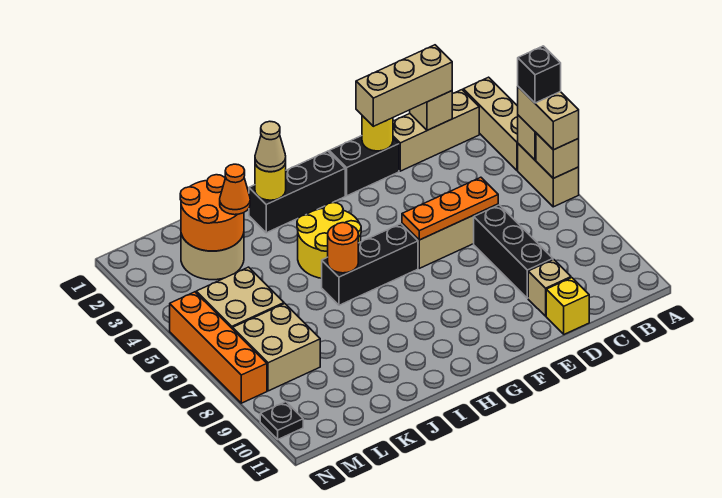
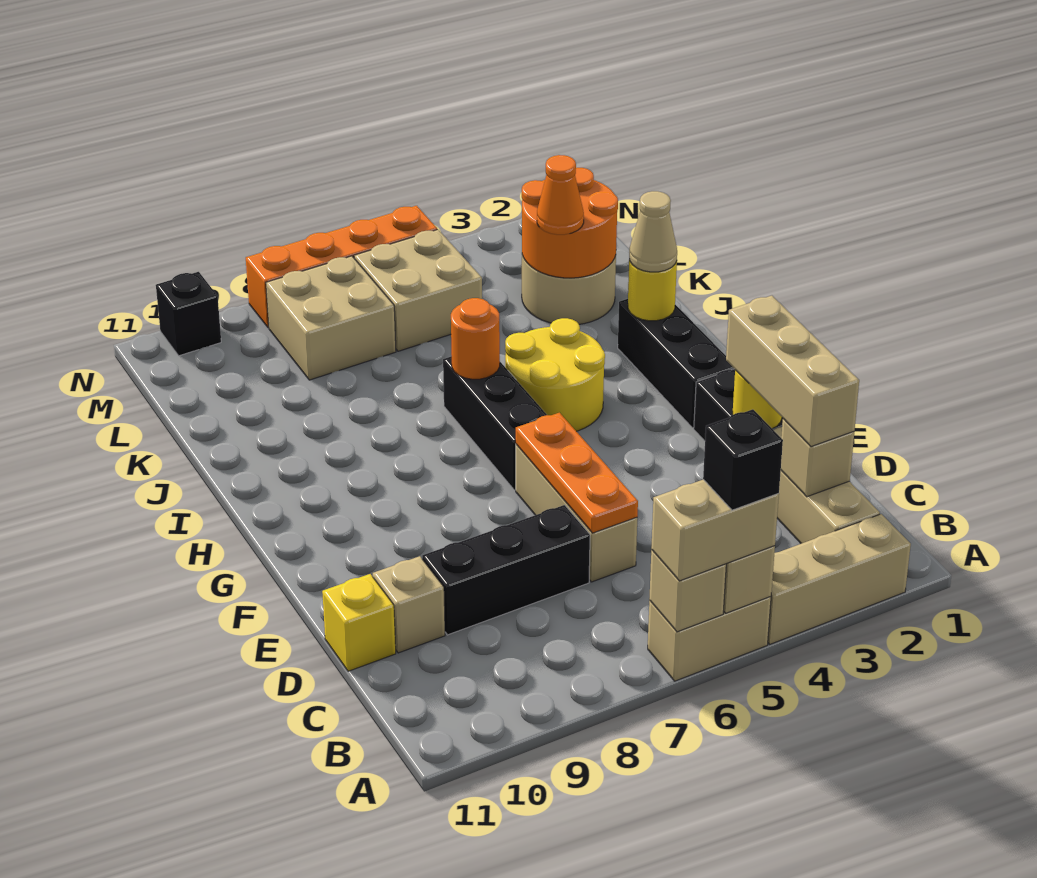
black plate N10 level 1 -> black brick N10 level 1

